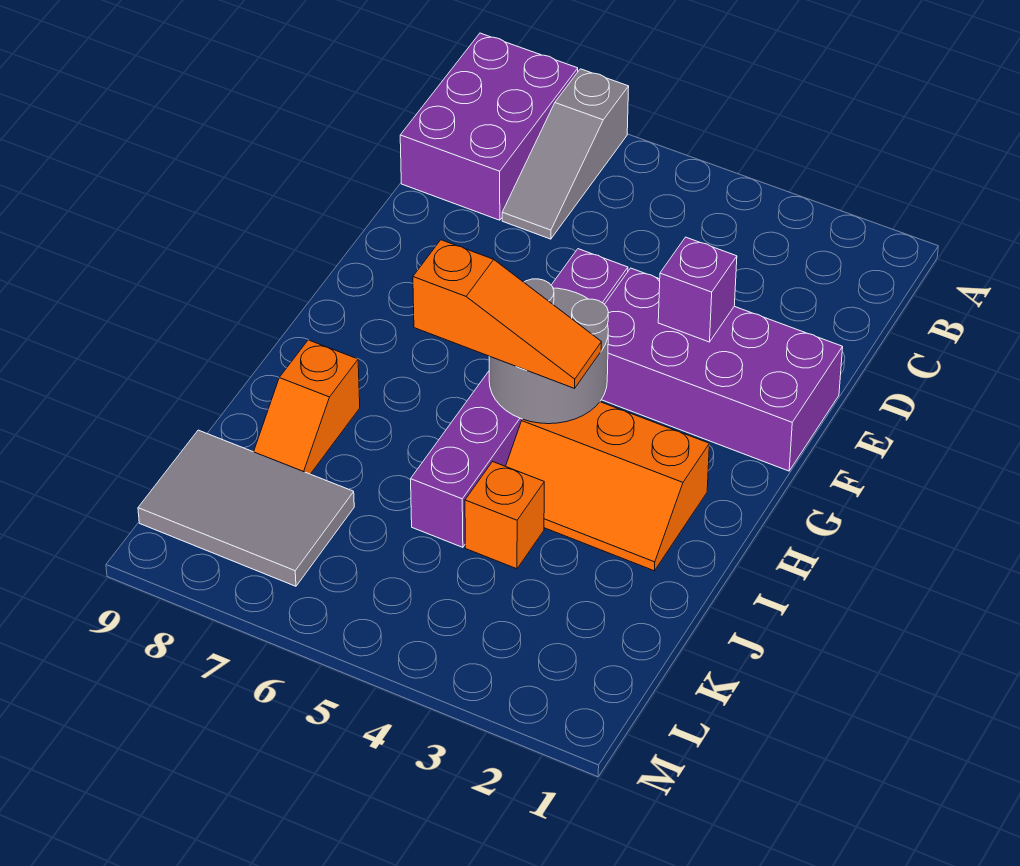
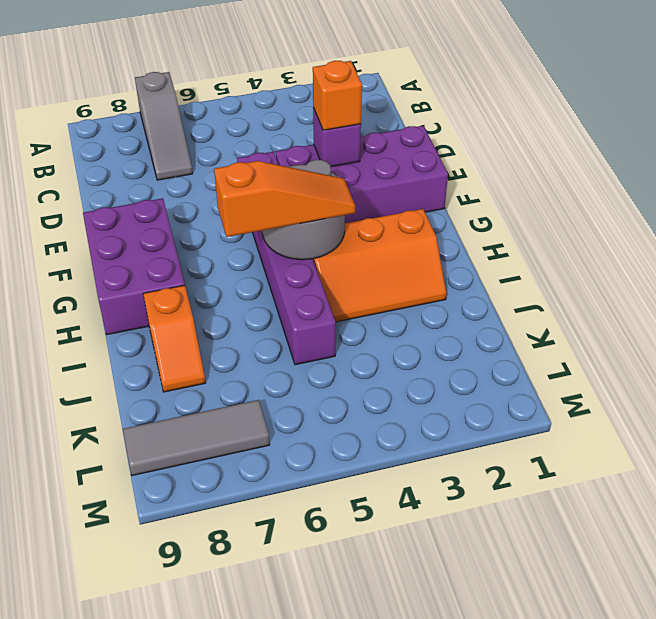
purple brick A8:C9 level 1 -> purple brick F8:H9 level 1
orange brick J4 level 1 -> orange brick E3 level 3
grey tile K7:L9 level 1 -> grey tile L7:L9 level 1

